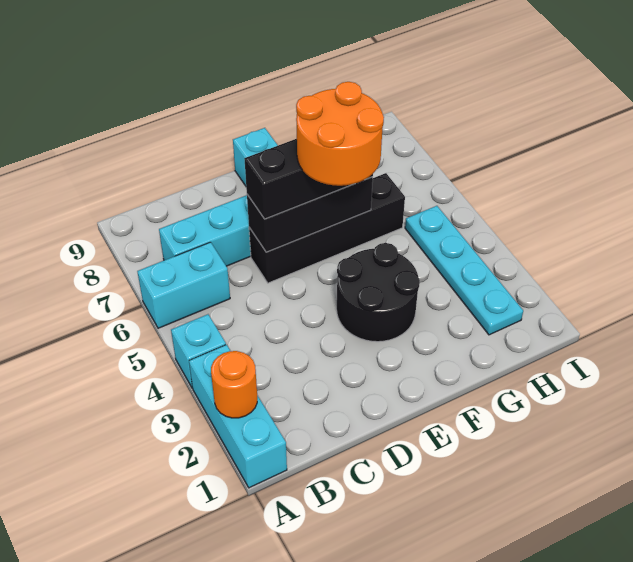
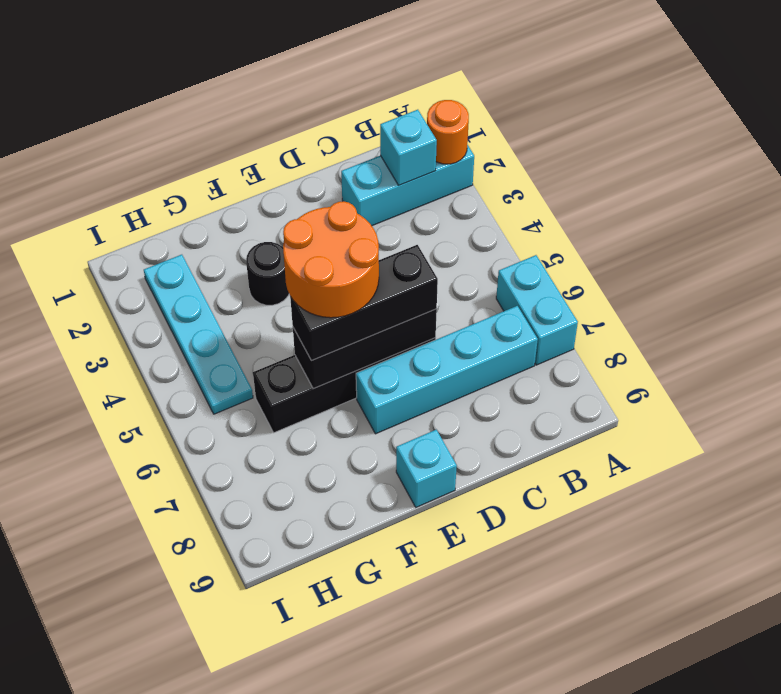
cyan brick A1:A3 level 1 -> cyan brick A2:C2 level 1
cyan brick A4 level 1 -> cyan brick B2 level 2
cyan brick A6:B6 level 1 -> cyan brick A6:A7 level 1
black round brick E3:F4 level 1 -> black round brick F3 level 1

